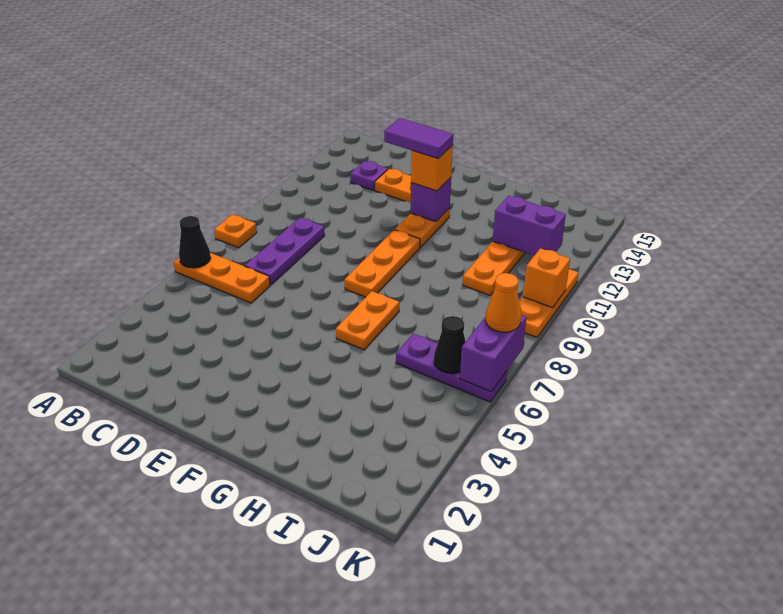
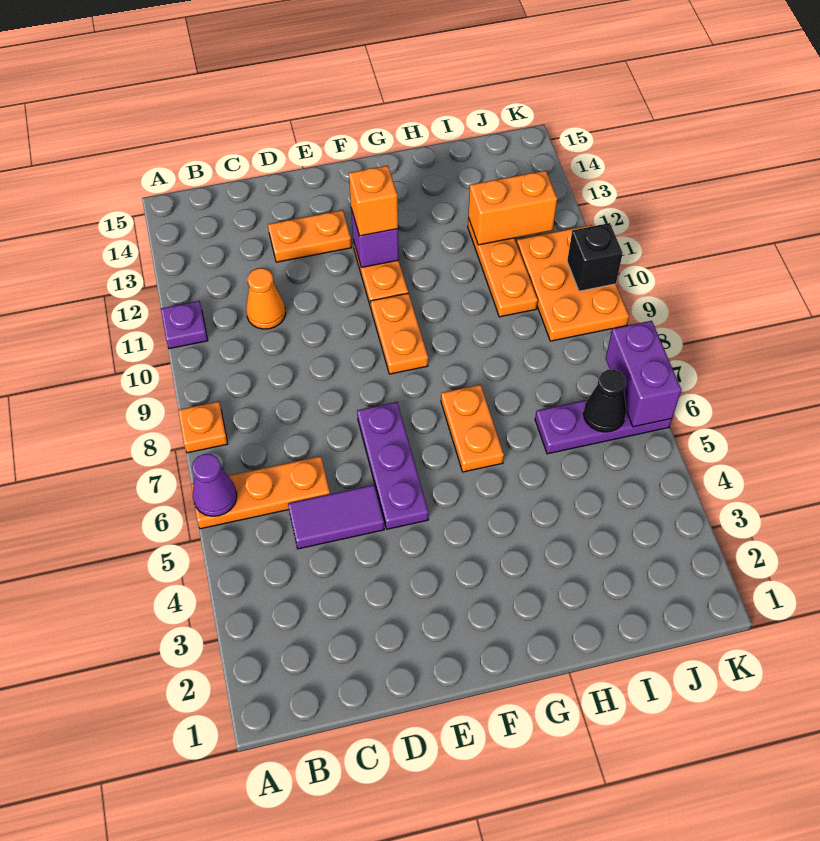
black cone A6 level 2 -> purple cone A6 level 2
purple plate C7:C9 level 1 -> purple plate E5:E7 level 1
purple plate C13 level 1 -> purple plate A11 level 1
purple tile E12:F12 level 4 -> purple tile C5:D5 level 1
orange plate F8:F10 level 1 -> orange plate F9:F10 level 1
purple brick I12:J12 level 2 -> orange brick I12:J12 level 2
orange cone K7 level 3 -> orange cone C11 level 1
orange plate K9:K11 level 1 -> orange plate J9:K11 level 1
orange brick K10 level 2 -> black brick K10 level 2

